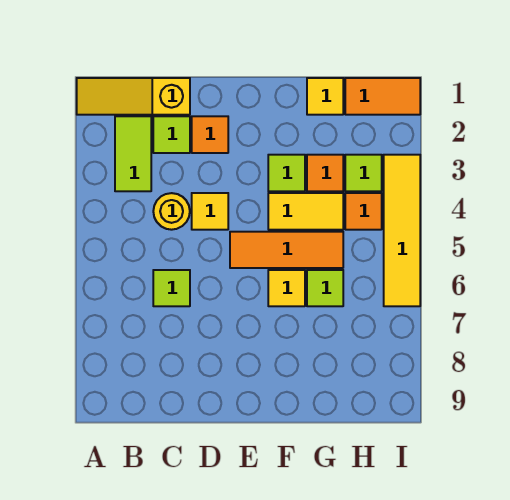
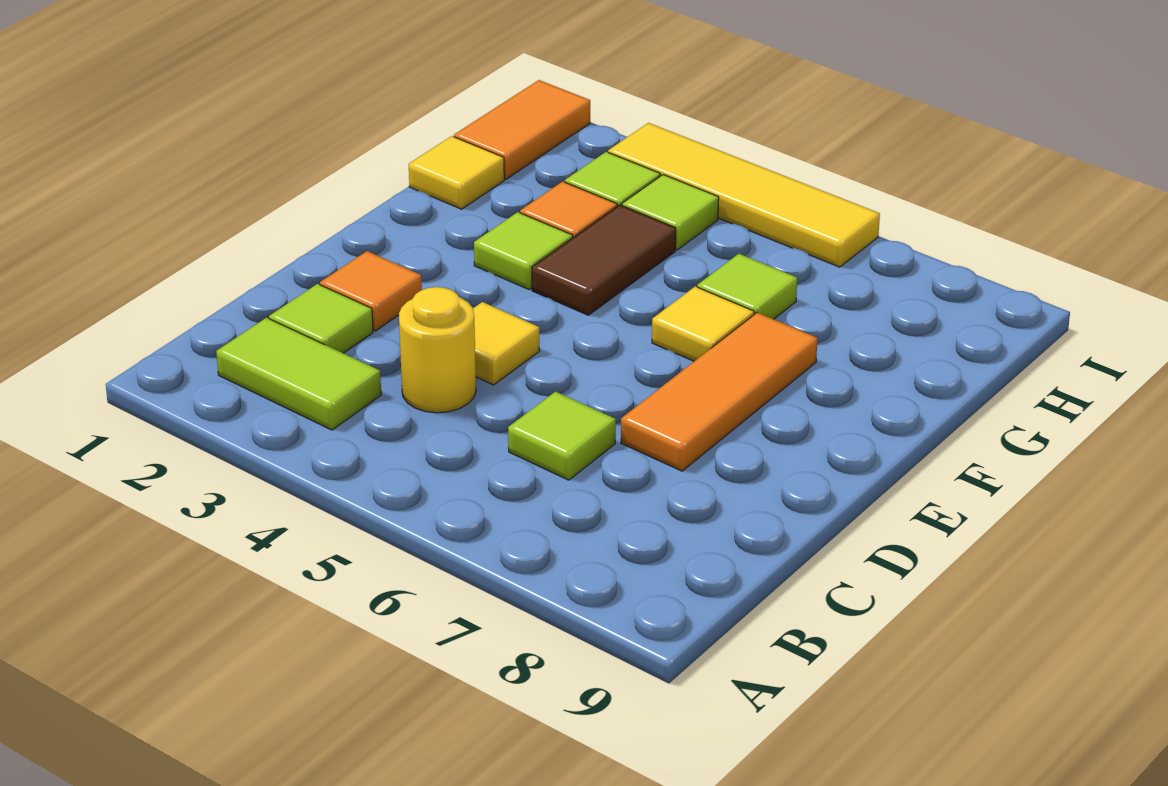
yellow slope A1:C1 level 1 top C -> none
orange tile E5:G5 level 1 -> orange tile D7:F7 level 1
yellow tile F4:G4 level 1 -> brown tile F4:G4 level 1
orange tile H4 level 1 -> lime tile H4 level 1

